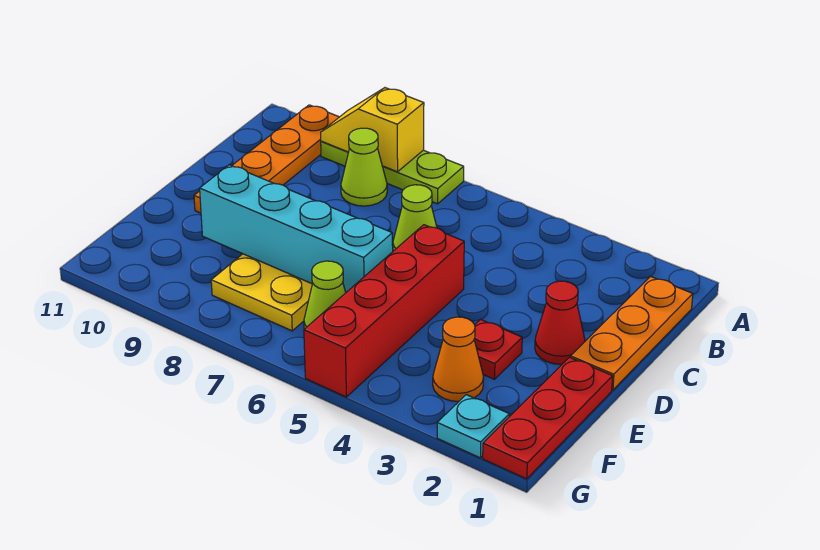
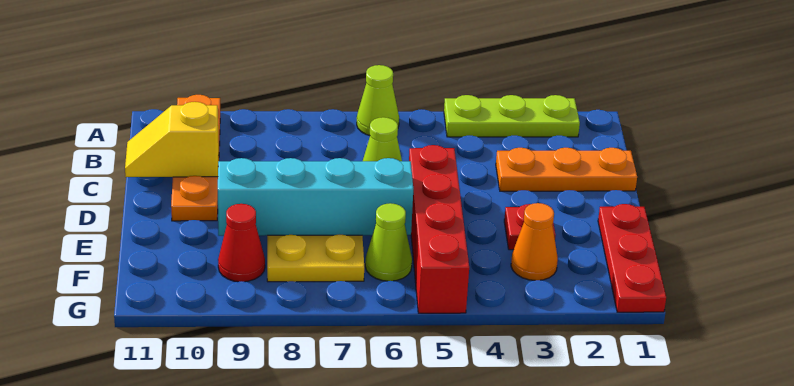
lime plate A7:A9 level 1 -> lime plate A2:A4 level 1
yellow slope A8:A9 level 2 top 8 -> yellow slope C10:C11 level 2 top 10
orange plate B1:D1 level 1 -> orange plate C1:C3 level 1
lime cone B8 level 1 -> lime cone A6 level 1
red cone D2 level 1 -> red cone F9 level 1
cyan plate G2 level 1 -> none

